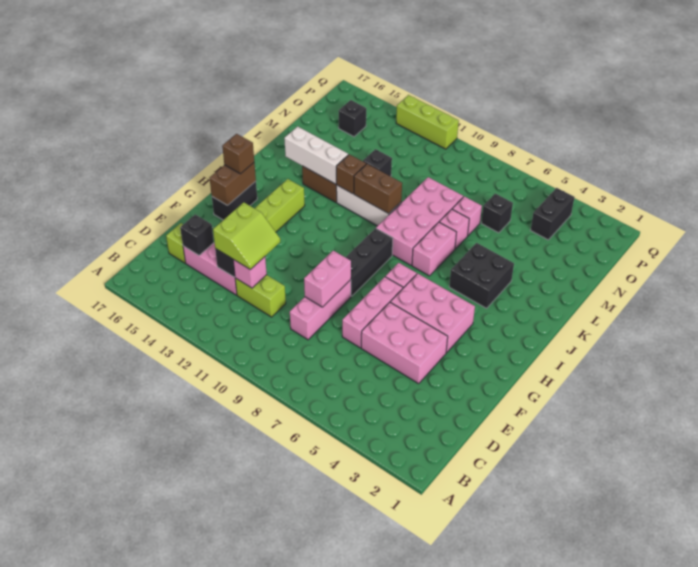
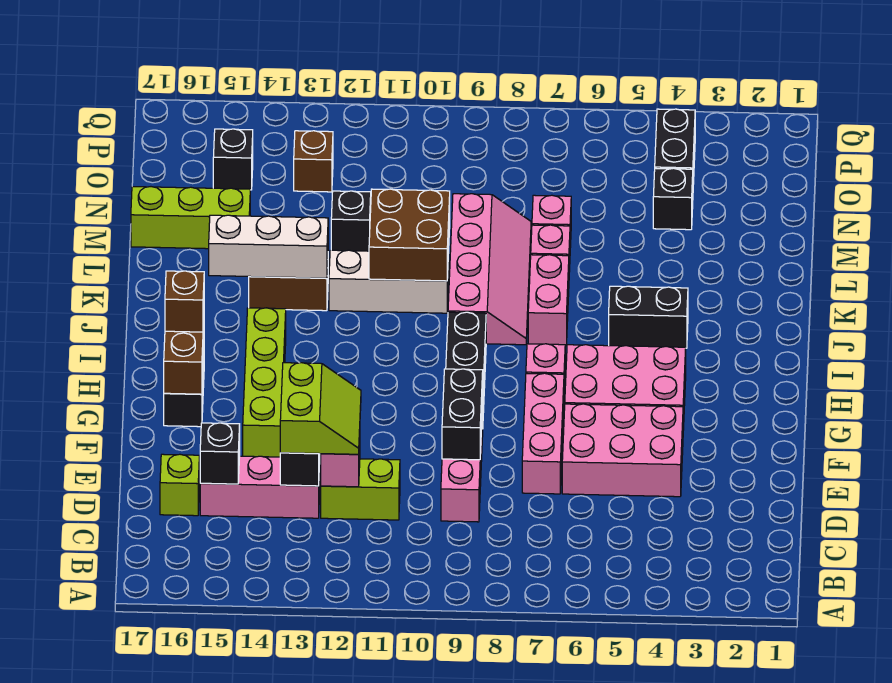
pink brick E9:F9 level 2 -> black brick E9:F9 level 2
black brick J4:K5 level 1 -> black brick J4:J5 level 1
pink brick J8:M9 level 1 -> pink slope J8:M9 level 1 top 9
brown brick K10:K11 level 2 -> brown brick K10:L11 level 2
brown brick K12 level 2 -> brown brick O13 level 1
black brick N6 level 1 -> black brick N4 level 1
lime brick Q11:Q13 level 1 -> lime brick M15:M17 level 1

